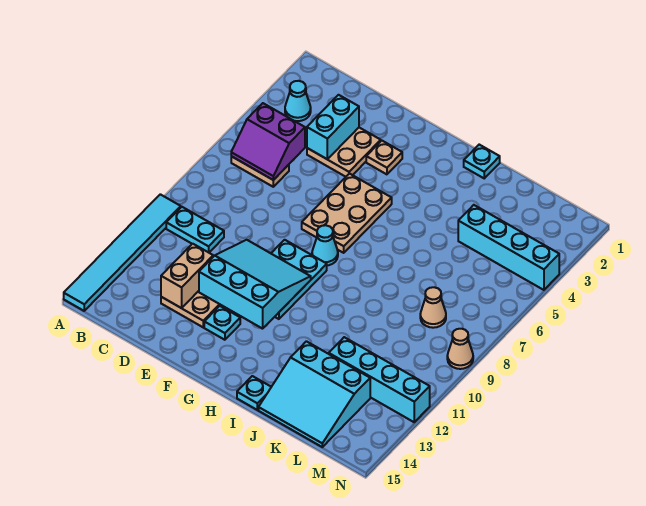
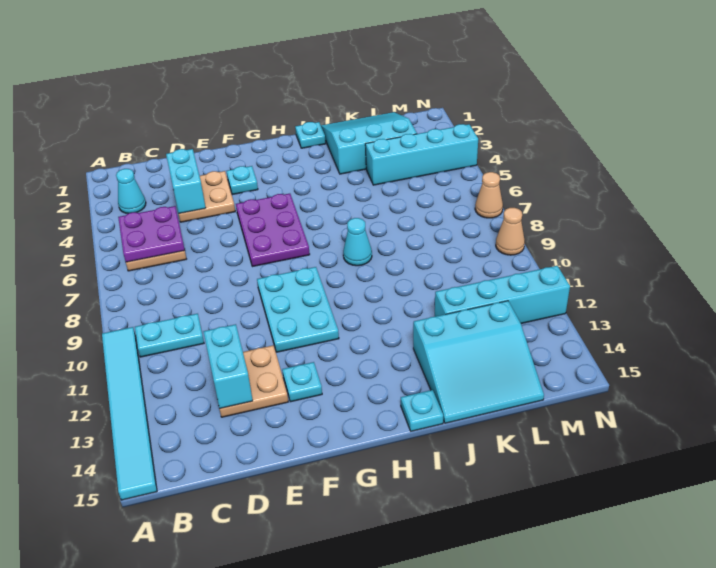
purple slope B5:C6 level 2 top 5 -> purple plate B5:C6 level 2
tan brick D12:D13 level 2 -> cyan brick D12:D13 level 2
cyan slope E10:G12 level 2 top 12 -> cyan slope J1:L3 level 1 top 3
tan plate F3 level 1 -> cyan plate F3 level 1
tan plate F5:G7 level 1 -> purple plate F5:G7 level 1
cyan cone G8 level 1 -> cyan cone I8 level 1
tan cone L8 level 1 -> tan cone N7 level 1

